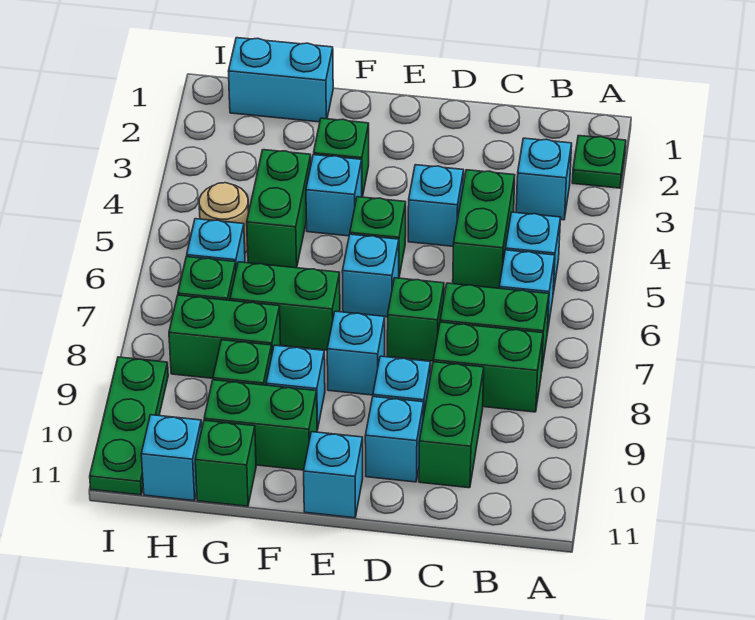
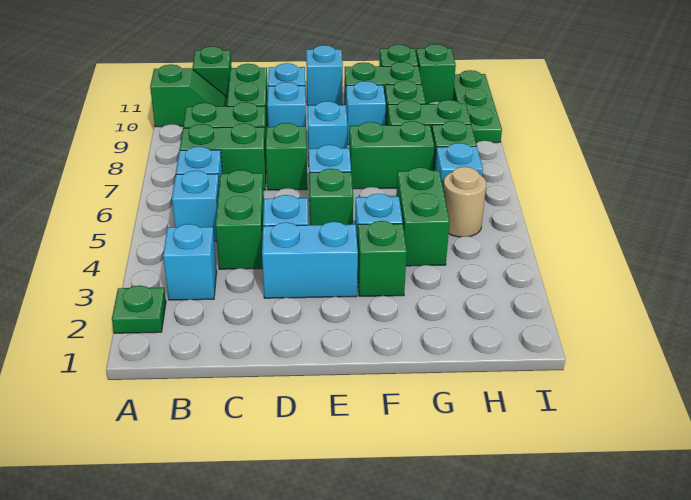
none -> green slope A10:B10 level 1 top A
none -> green brick B11 level 1
cyan brick G1:H1 level 1 -> cyan brick D3:E3 level 1
cyan brick H11 level 1 -> green brick H11 level 1

